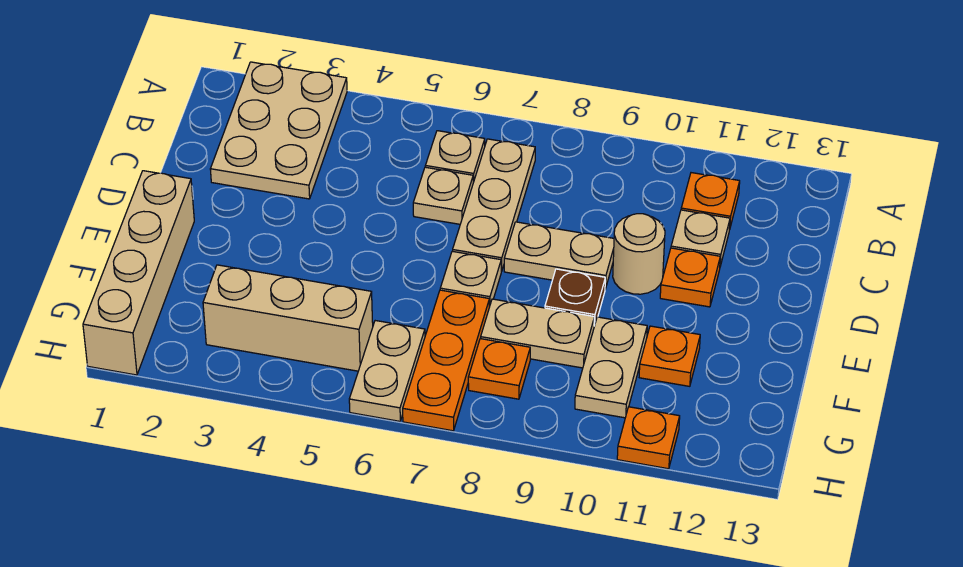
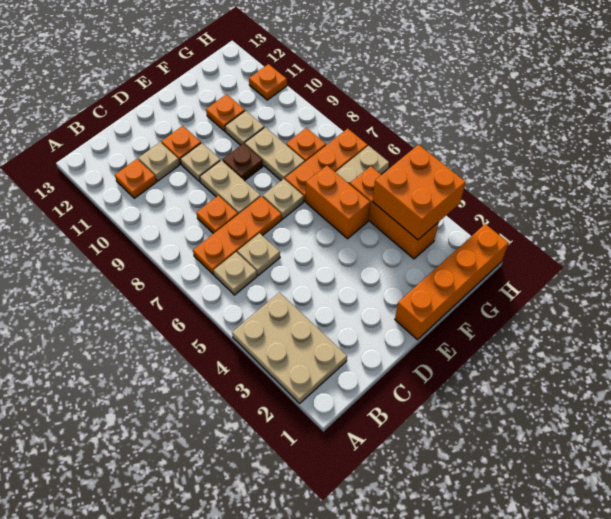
tan plate A2:C3 level 1 -> tan plate A2:B4 level 1
tan plate B7:D7 level 1 -> orange plate B7:D7 level 1
none -> orange plate C8 level 1
tan round brick D10 level 1 -> tan plate D10 level 1
tan brick E1:H1 level 1 -> orange brick E1:H1 level 1
none -> orange brick F5:F6 level 1
tan plate F10:G10 level 1 -> tan plate F10 level 1
tan brick G3:G5 level 1 -> orange brick G3:G5 level 1
none -> orange brick G3:H4 level 2

